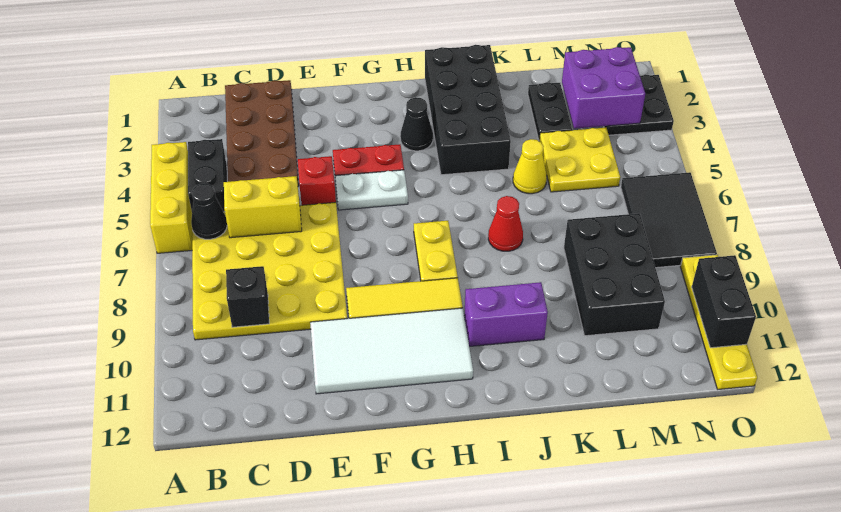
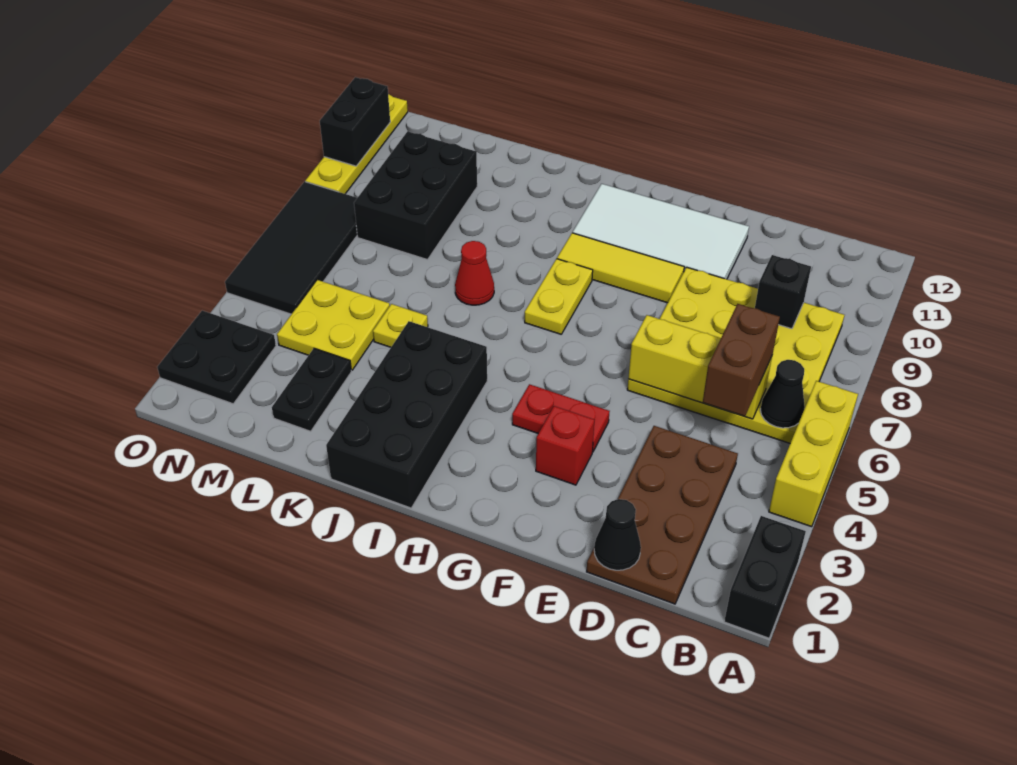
black brick B4:B5 level 1 -> black brick A1:A2 level 1
none -> brown brick C5:C6 level 3
yellow brick C6:D6 level 2 -> yellow brick C6:E6 level 2
red brick E5 level 1 -> red brick F3 level 1
white plate F5:G5 level 1 -> none
black cone H3 level 1 -> black cone D1 level 2
purple brick I10:J10 level 1 -> none
yellow cone K5 level 1 -> yellow plate K5 level 1
purple brick M2:N3 level 2 -> none
black tile N6:O8 level 1 -> black tile N5:O8 level 1

